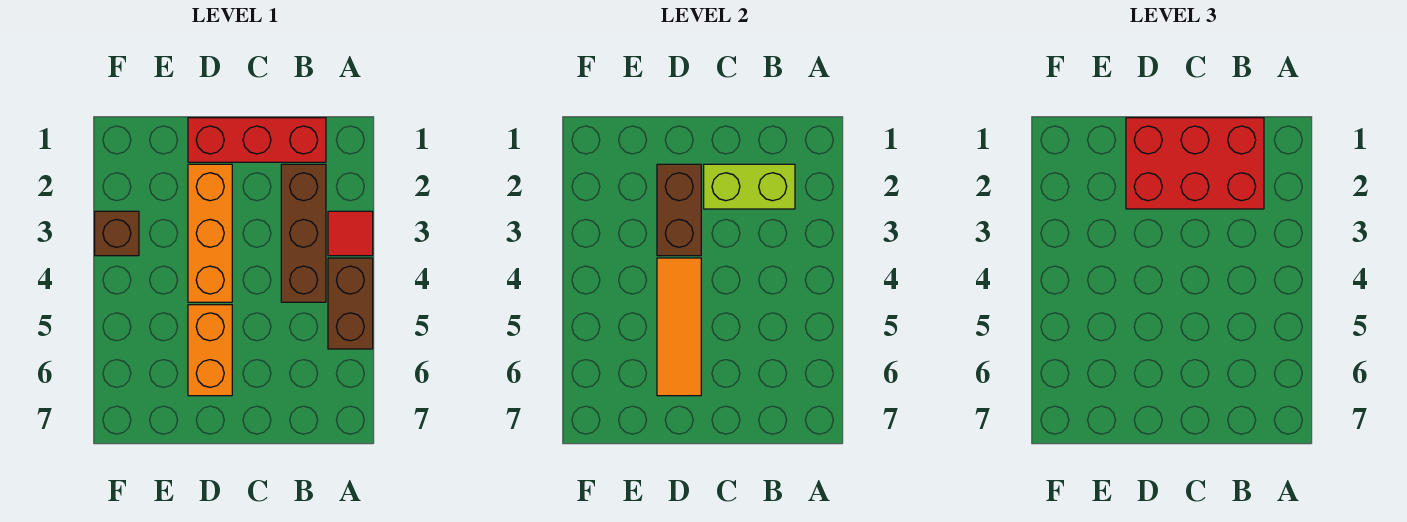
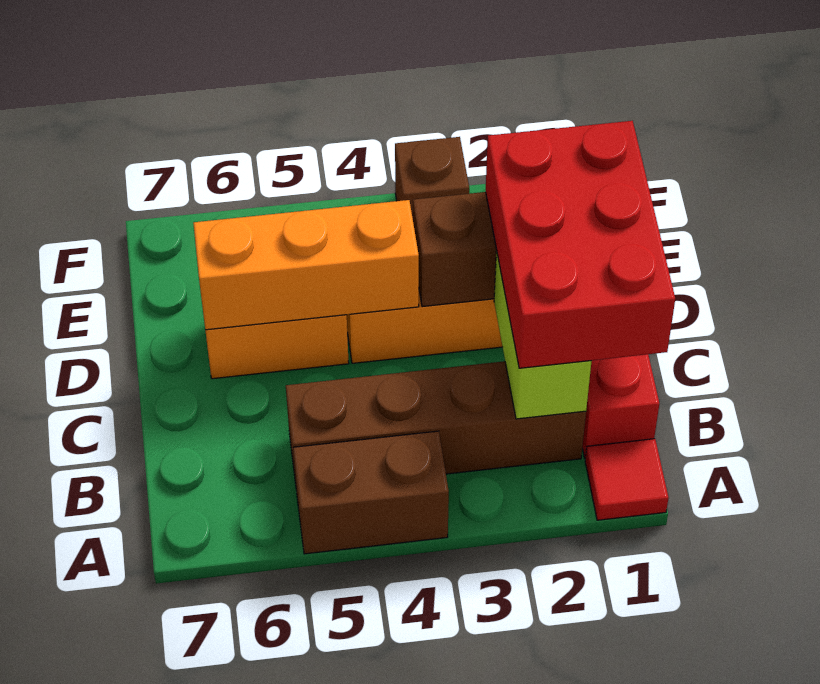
red tile A3 level 1 -> red tile A1 level 1
brown brick B2:B4 level 1 -> brown brick B2:B5 level 1
orange tile D4:D6 level 2 -> orange brick D4:D6 level 2

